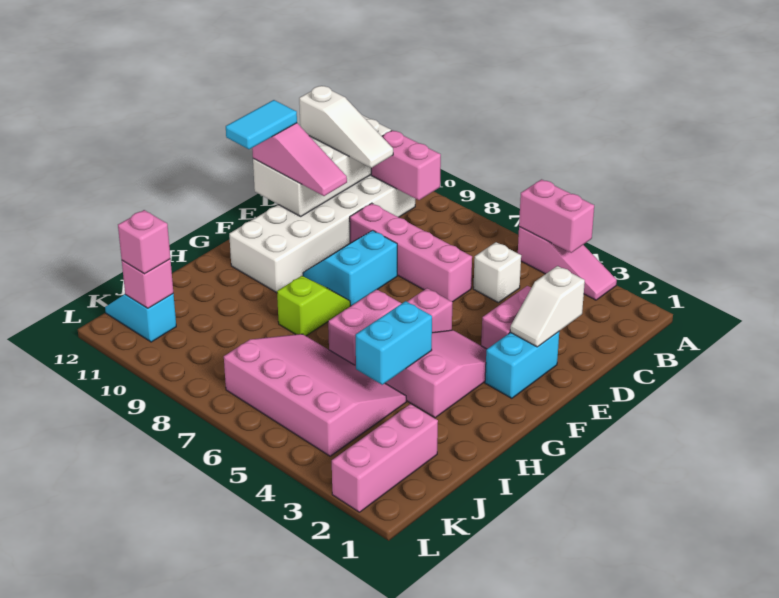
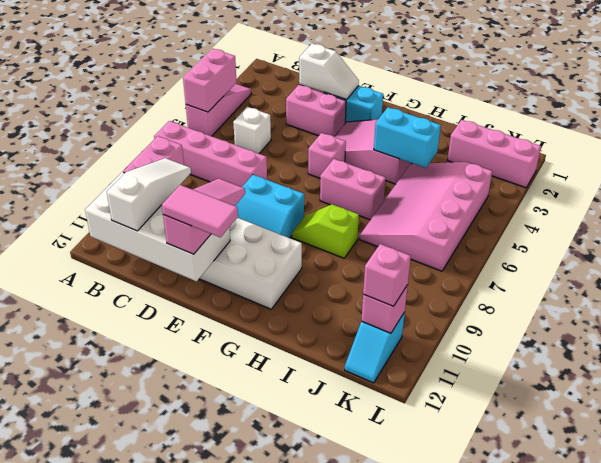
pink brick D6:D9 level 1 -> pink brick A7:D7 level 1
cyan tile E12:F12 level 4 -> pink tile E12:F12 level 4

